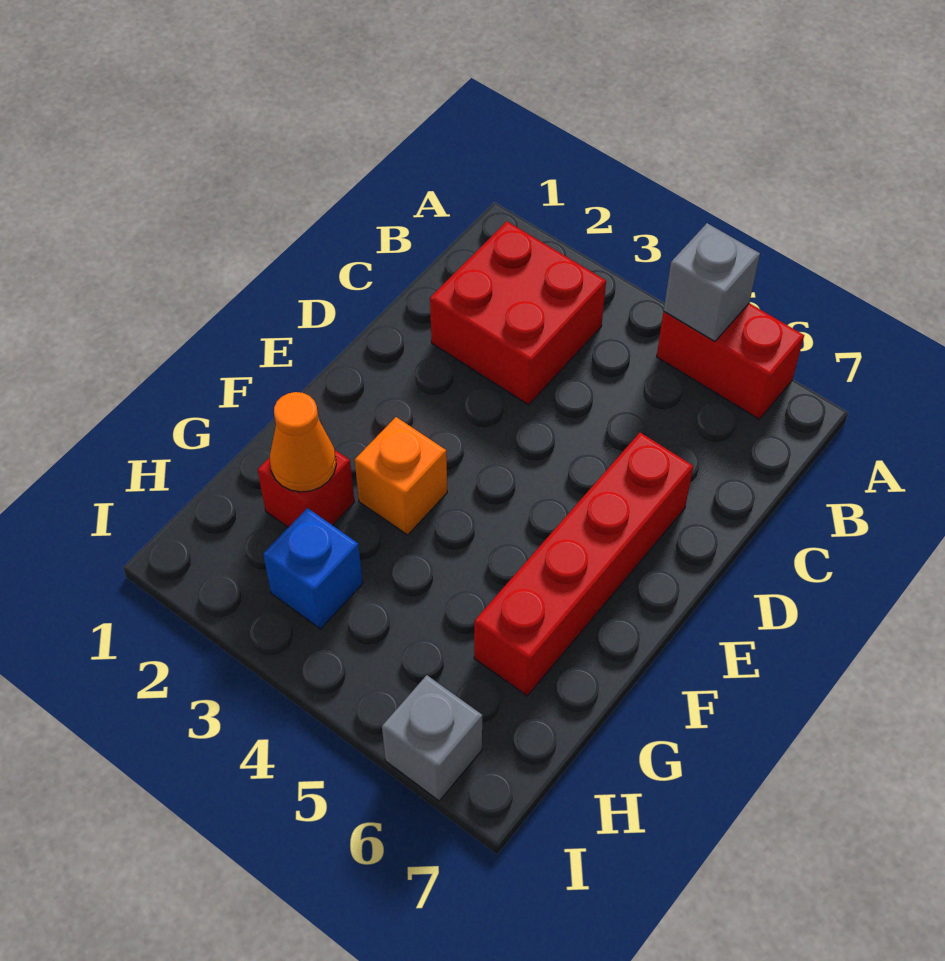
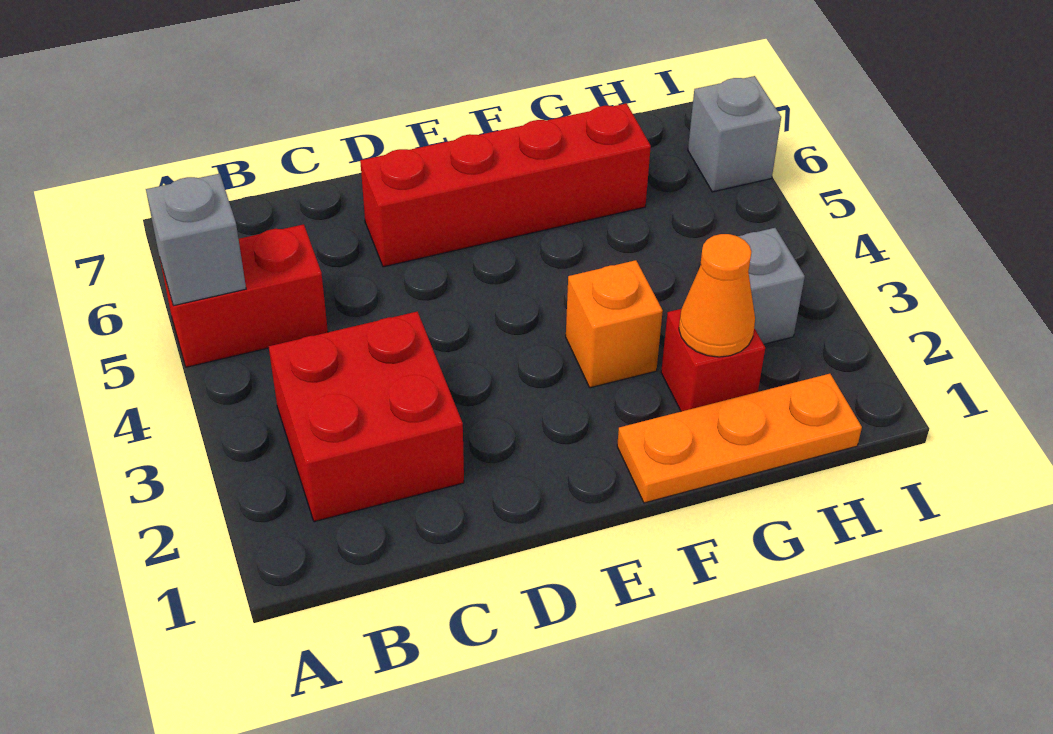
red brick A5:A6 level 1 -> red brick A5:B5 level 1
none -> orange plate F1:H1 level 1
blue brick H3 level 1 -> grey brick H3 level 1

